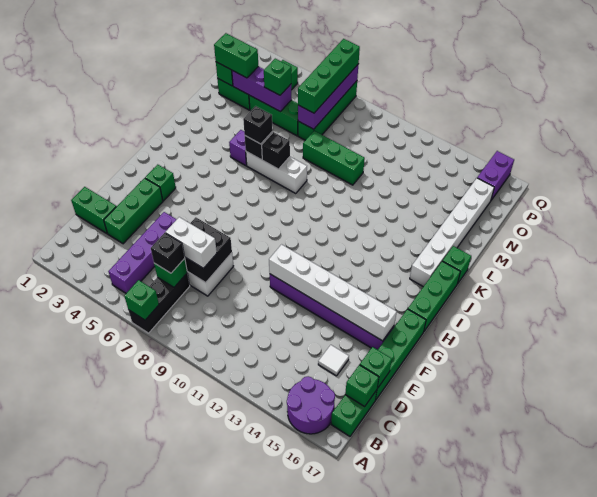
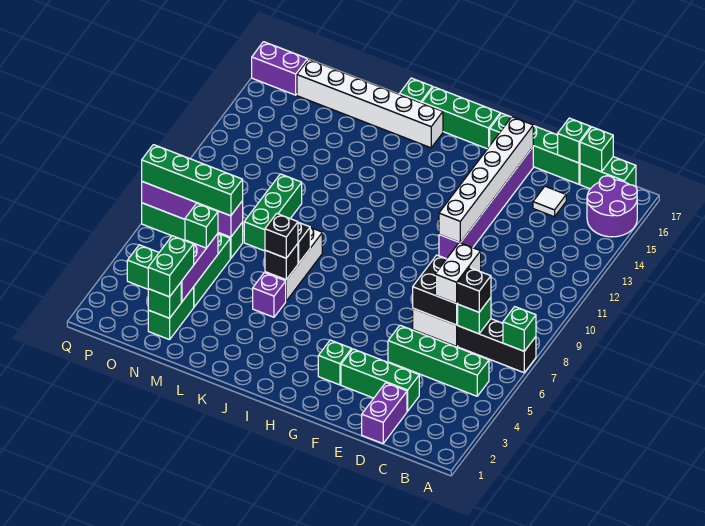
purple brick B5:E5 level 1 -> green brick B5:E5 level 1
green brick D1:D2 level 1 -> purple brick D1:D2 level 1

